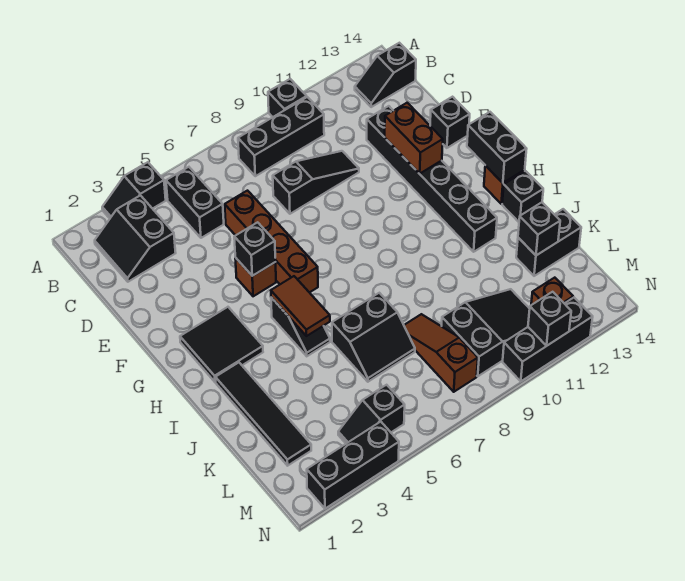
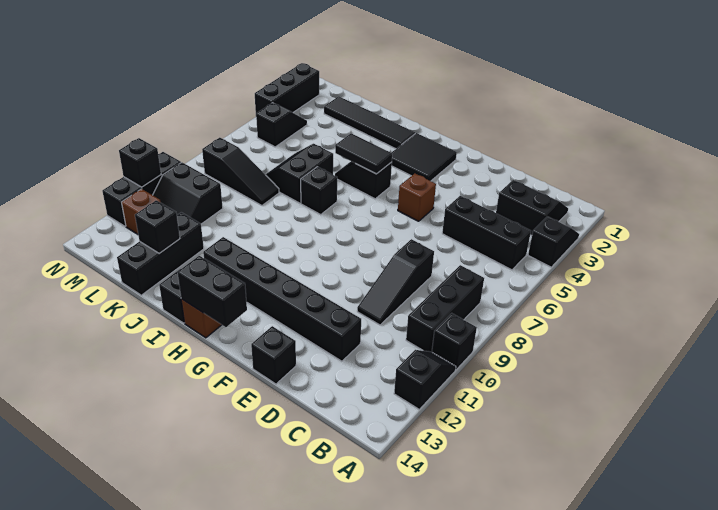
black brick B5:C5 level 1 -> black brick B5:D5 level 1
black slope B13:B14 level 1 top 14 -> black slope A11:A12 level 1 top 12
brown brick D6:G6 level 1 -> none
brown brick E12:F12 level 2 -> none
black brick F5 level 2 -> black brick I7 level 1
brown tile H5:I5 level 2 -> black tile H5:I5 level 2
brown slope K8:M8 level 1 top M -> black slope K8:M8 level 1 top M
black brick K13:K14 level 1 -> black brick K12:K14 level 1
black slope L9:M11 level 1 top 9 -> black slope L10:M11 level 1 top 10

